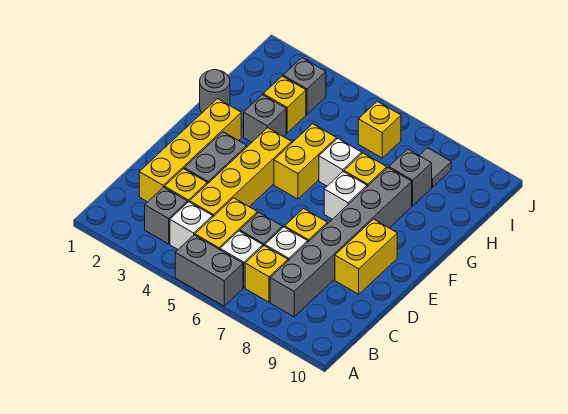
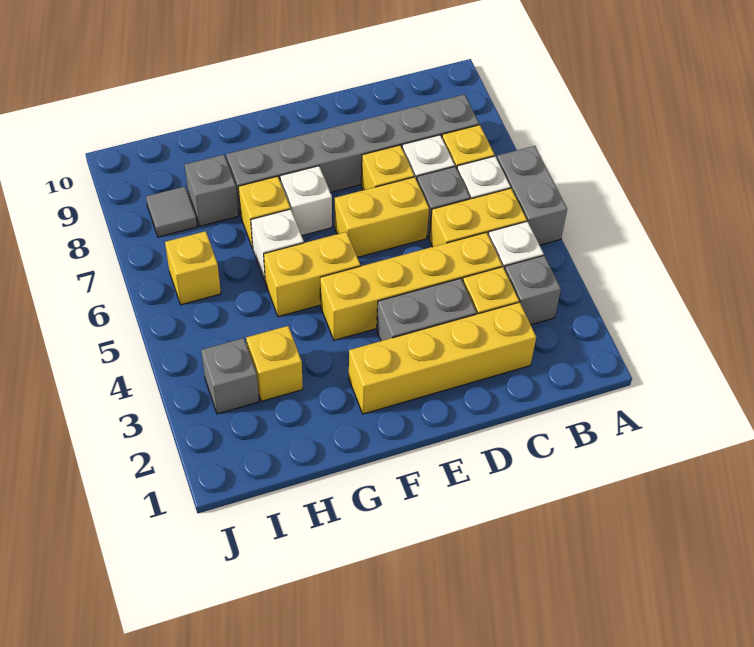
yellow brick D9:E9 level 1 -> yellow brick D6:E6 level 1
grey round brick G1 level 1 -> none
grey brick G3 level 1 -> none

